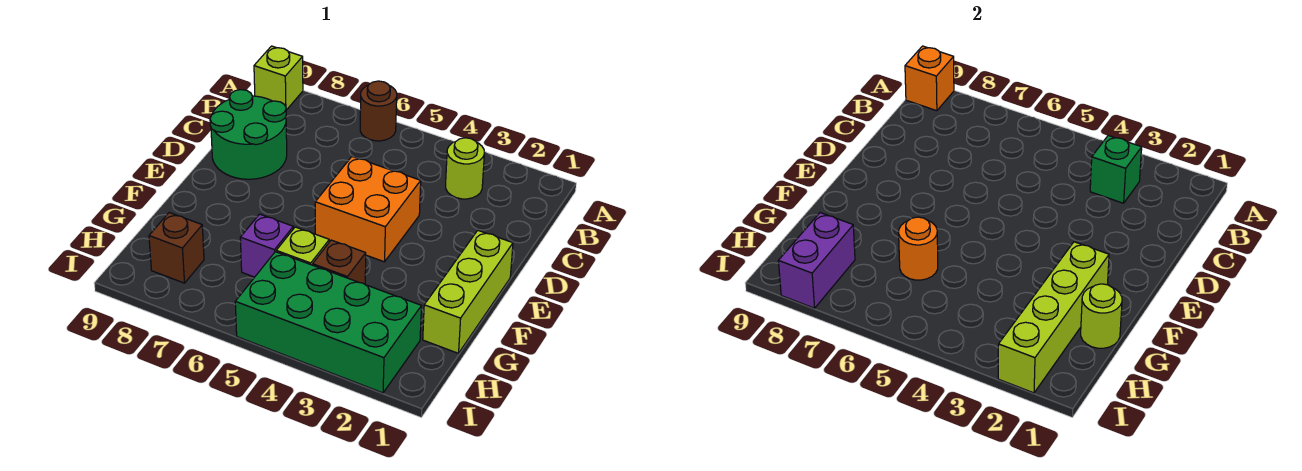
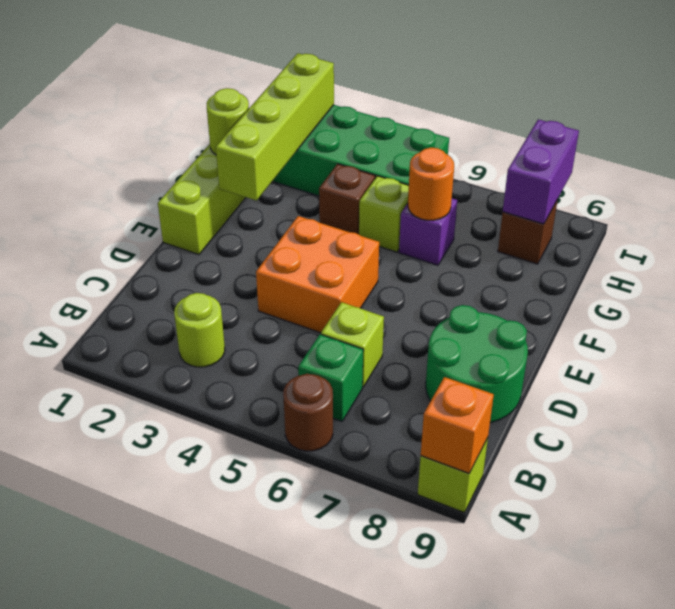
green brick B3 level 2 -> green brick B6 level 1
none -> lime brick C6 level 1

